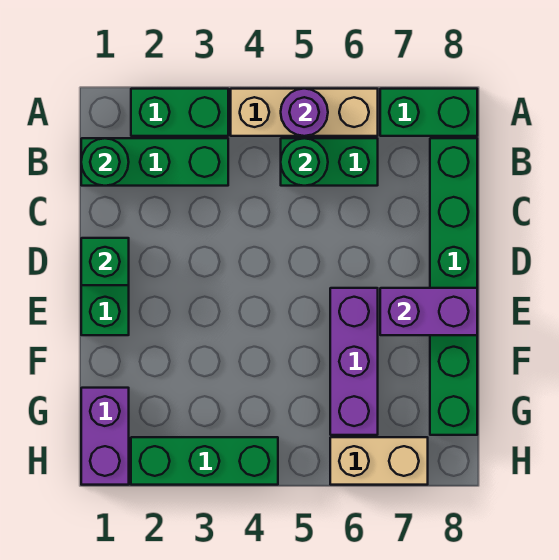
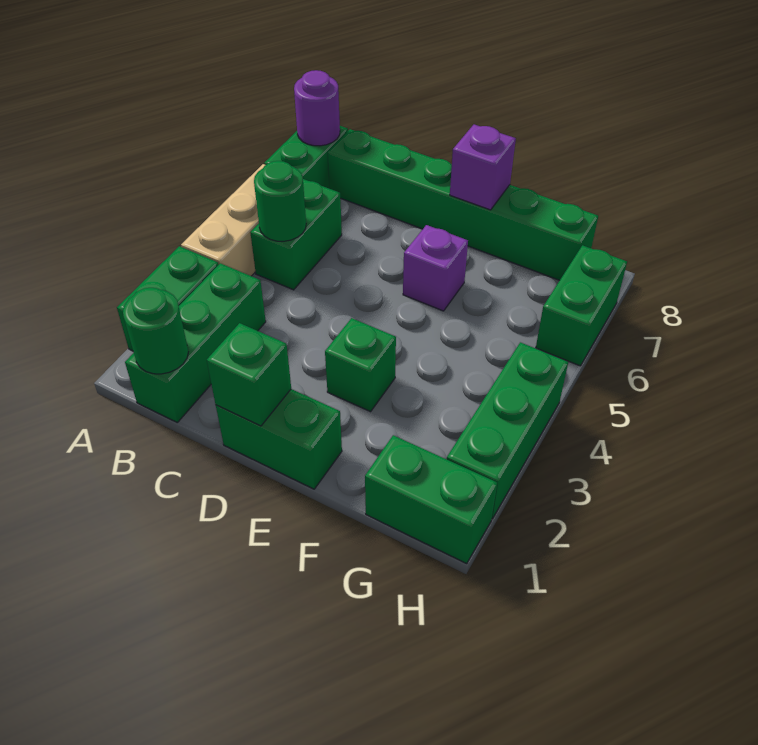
purple round brick A5 level 2 -> purple round brick A8 level 2
none -> green brick E3 level 1
purple brick E6:G6 level 1 -> purple brick E6 level 1
purple brick E7:E8 level 2 -> purple brick E8 level 2
purple brick G1:H1 level 1 -> green brick G1:H1 level 1
tan brick H6:H7 level 1 -> green brick H6:H7 level 1

